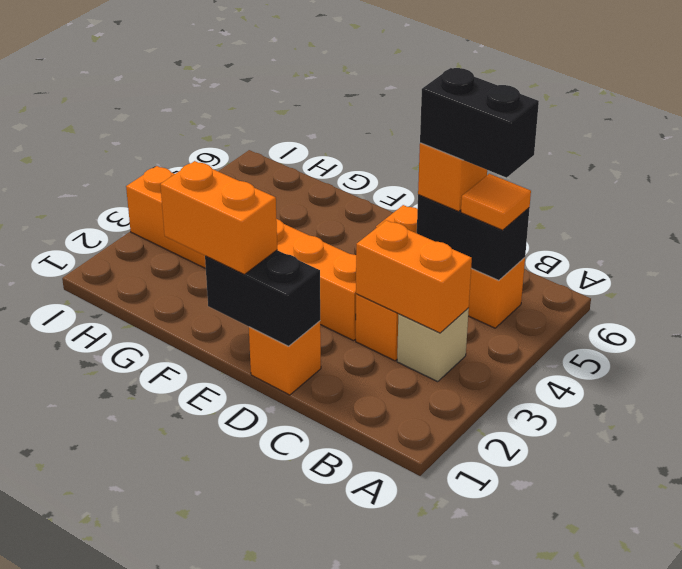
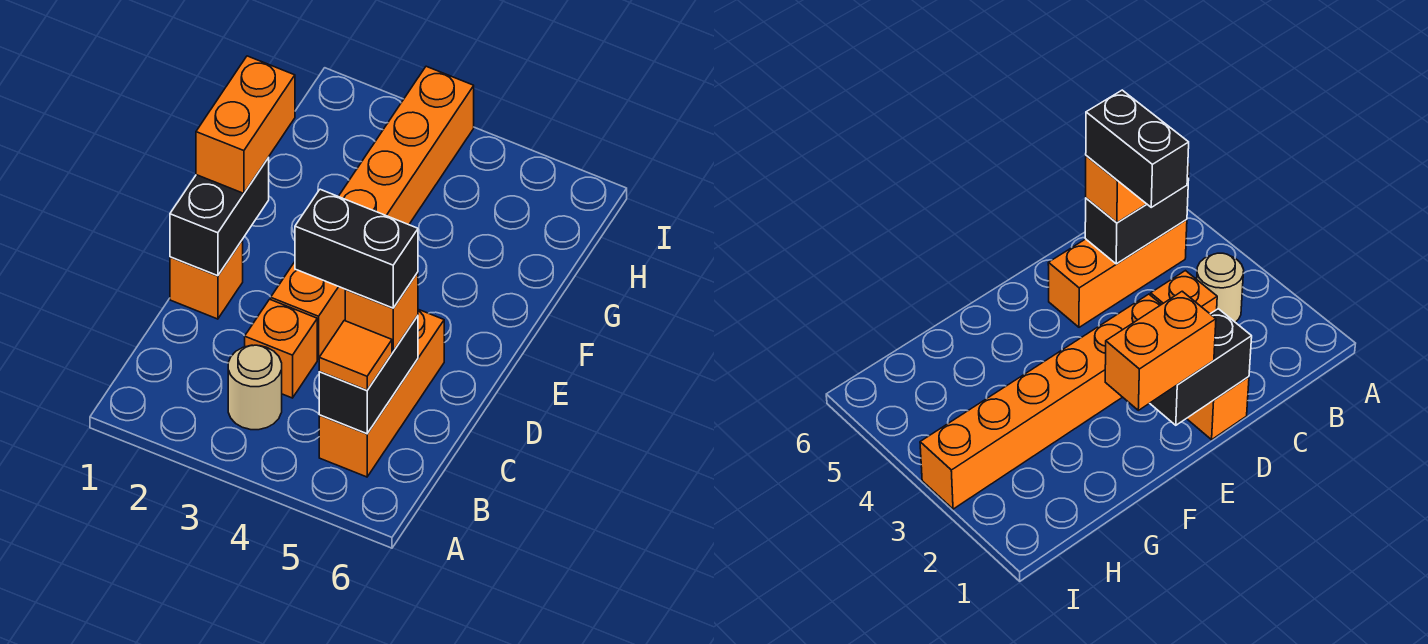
tan brick B3 level 1 -> tan round brick B3 level 1
orange brick B3:C3 level 2 -> none
black brick B5:C5 level 4 -> black brick C4:C5 level 4

